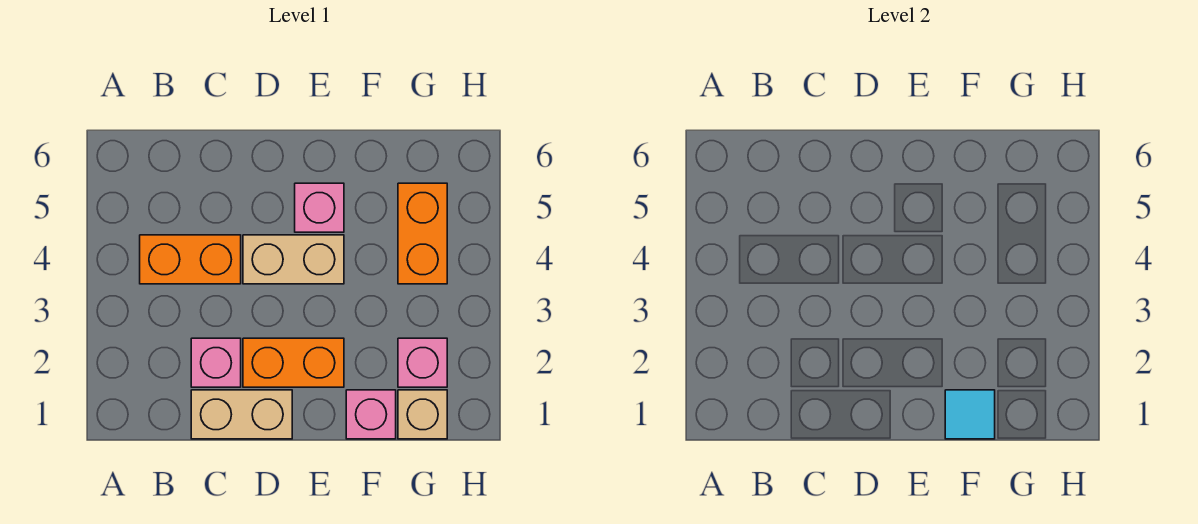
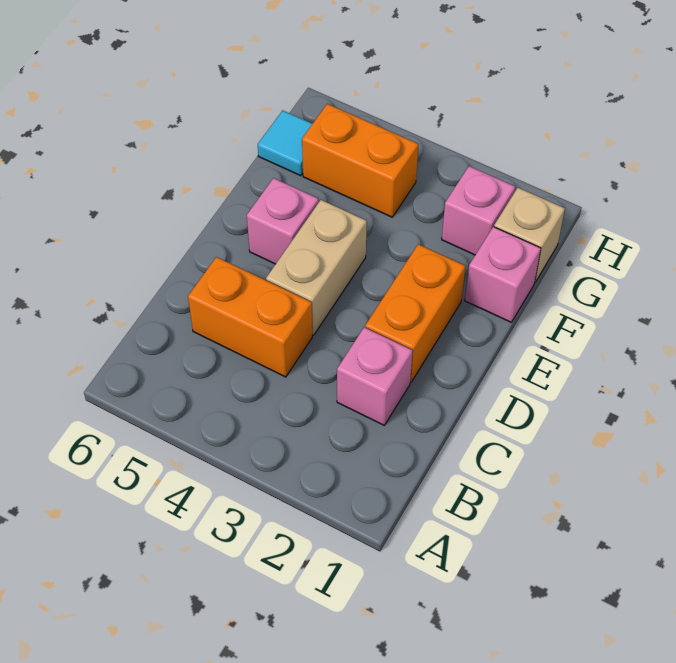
orange brick B4:C4 level 1 -> orange brick C4:C5 level 1
tan brick C1:D1 level 1 -> none
cyan tile F1 level 2 -> cyan tile G6 level 1

